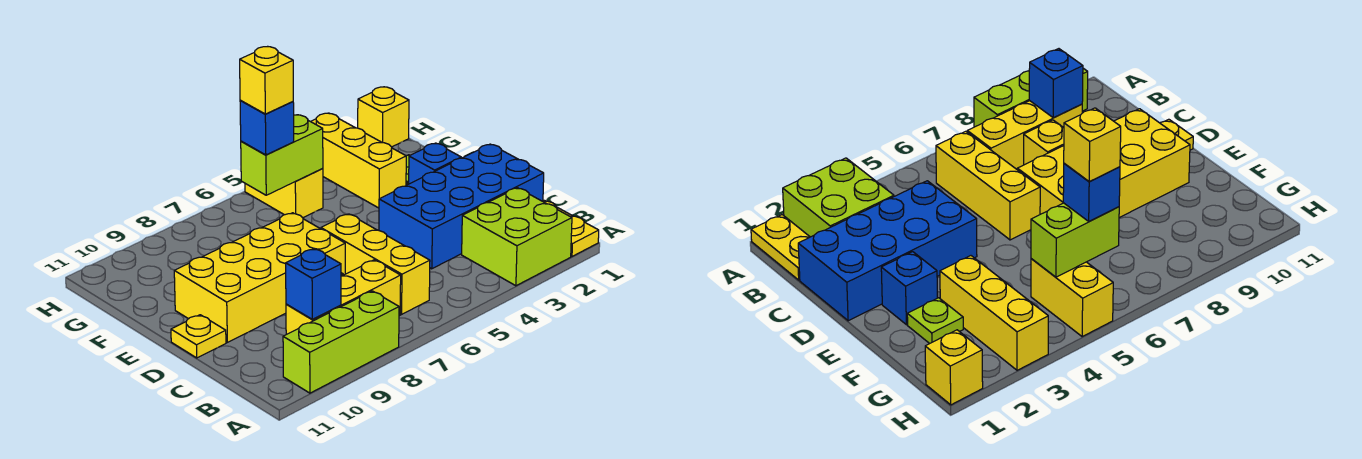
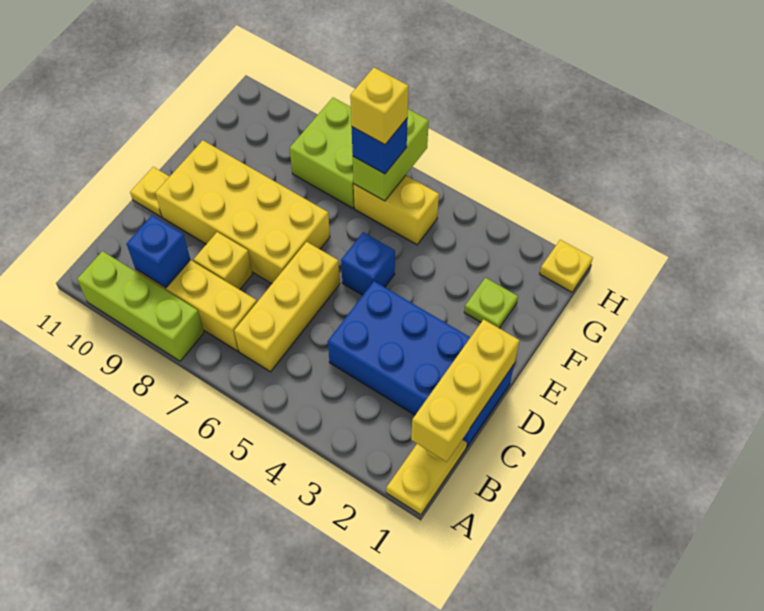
lime brick A2:B3 level 1 -> lime brick G7:H8 level 1
blue brick E2 level 1 -> blue brick E5 level 1
yellow brick F3:H3 level 1 -> yellow brick B1:D1 level 2
yellow brick G5:H5 level 1 -> yellow brick G5:G6 level 1
lime brick G5:G6 level 2 -> lime brick G6:H6 level 2
yellow brick H1 level 1 -> yellow plate H1 level 1

